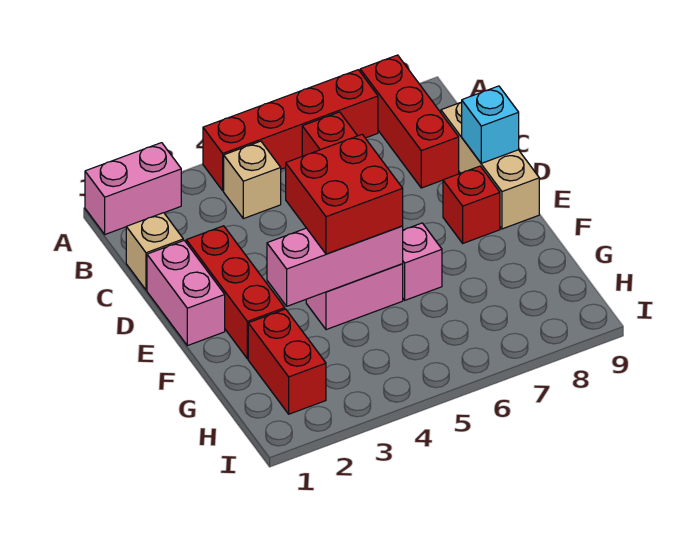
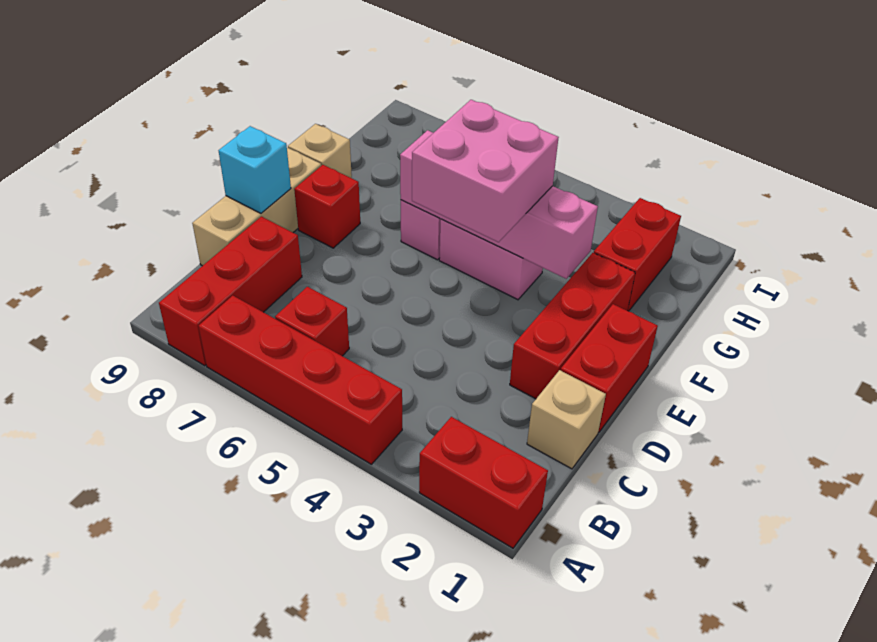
pink brick A1:A2 level 1 -> red brick A1:A2 level 1
tan brick B4 level 1 -> tan brick F9 level 1
pink brick D1:E1 level 1 -> red brick D1:E1 level 1
red brick E4:F5 level 3 -> pink brick E4:F5 level 3
pink brick F3:F5 level 2 -> pink brick F3:F6 level 2

